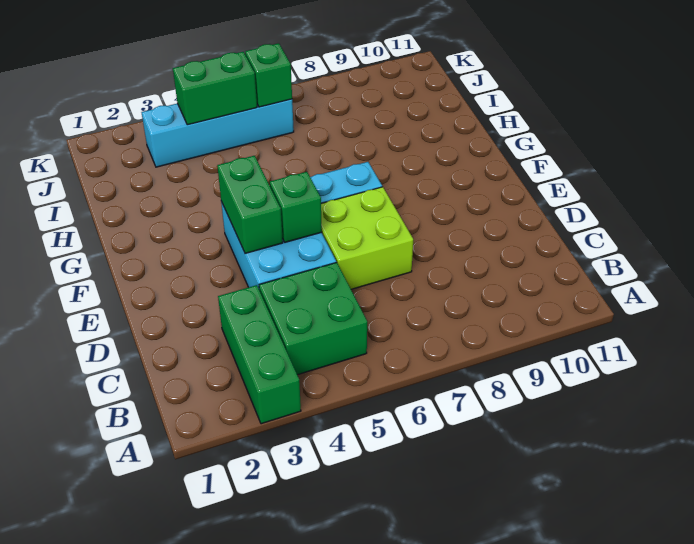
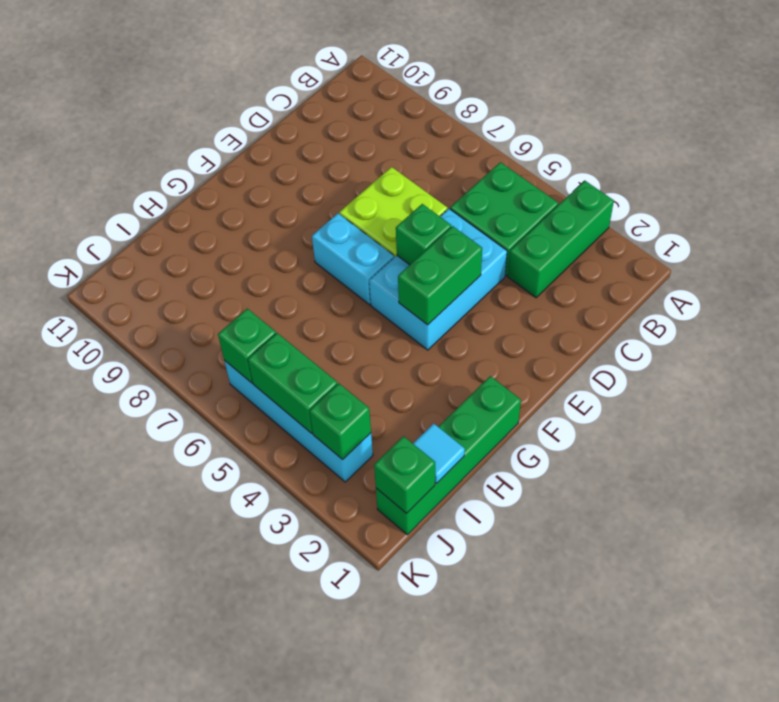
none -> green brick G1:J1 level 1
none -> cyan tile I1 level 2
none -> green brick J1 level 2
none -> green brick J3 level 2

